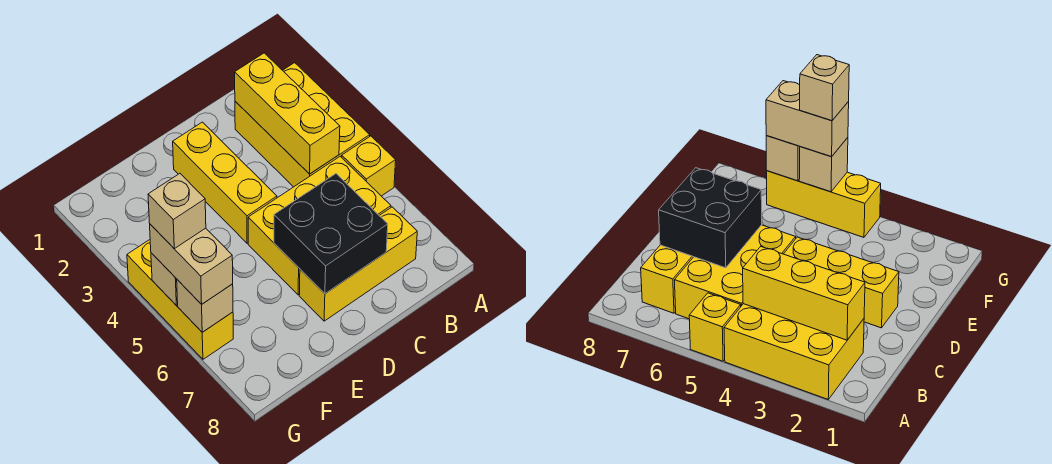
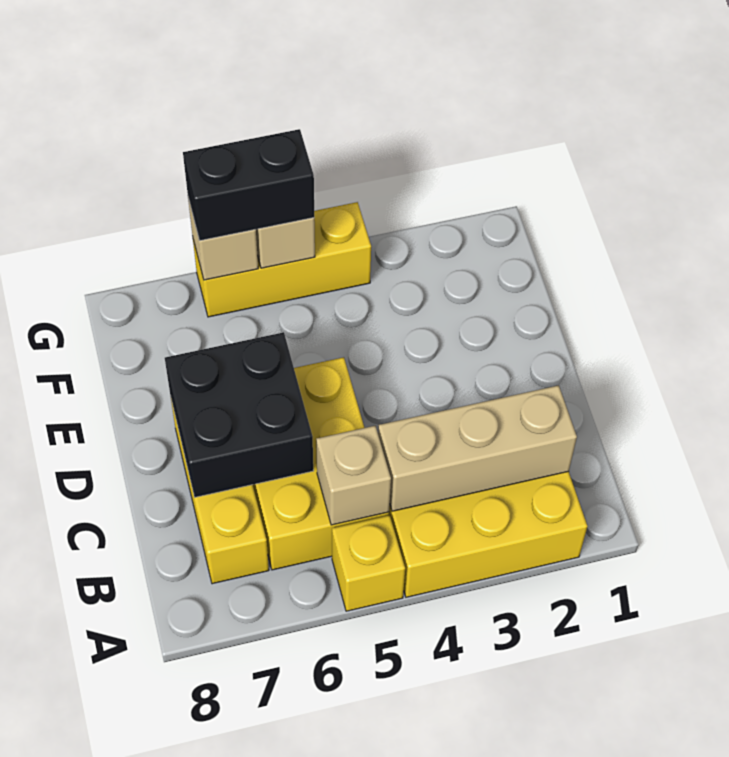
yellow brick B2:B4 level 2 -> tan brick B2:B4 level 2
yellow brick D2:D4 level 1 -> none
tan brick G5:G6 level 3 -> black brick G5:G6 level 3
tan brick G5 level 4 -> tan brick B5 level 2

